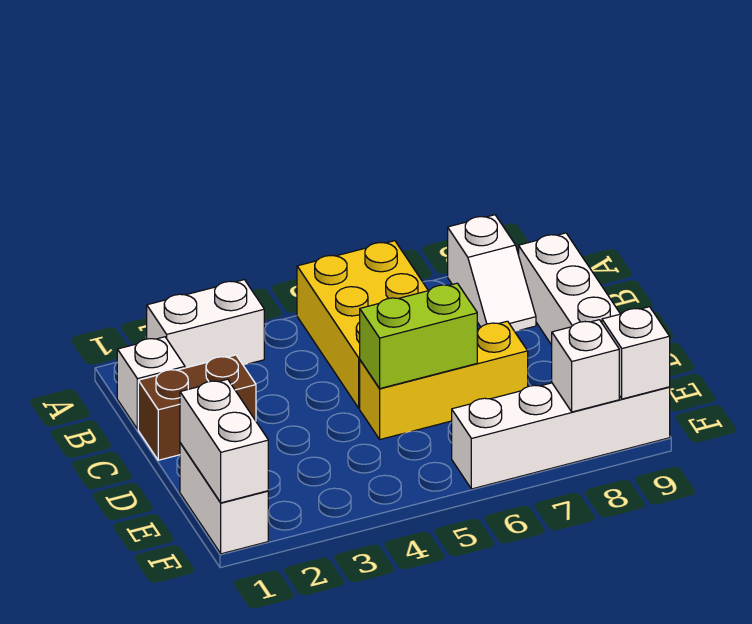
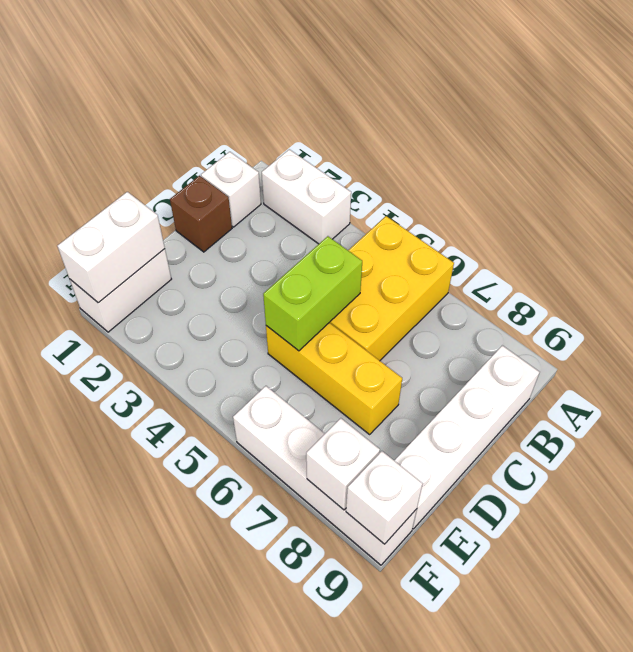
white slope A8:B8 level 1 top A -> none
brown brick C1:C2 level 1 -> brown brick C1 level 1
lime brick D5:D6 level 2 -> lime brick C5:D5 level 2

